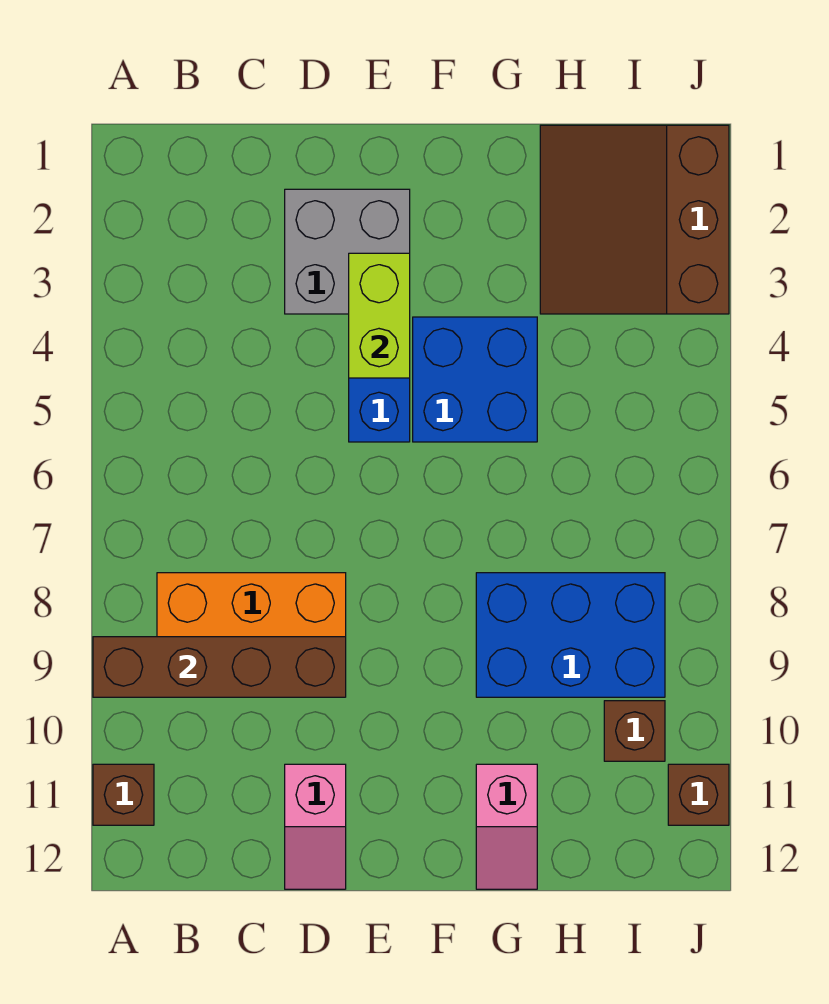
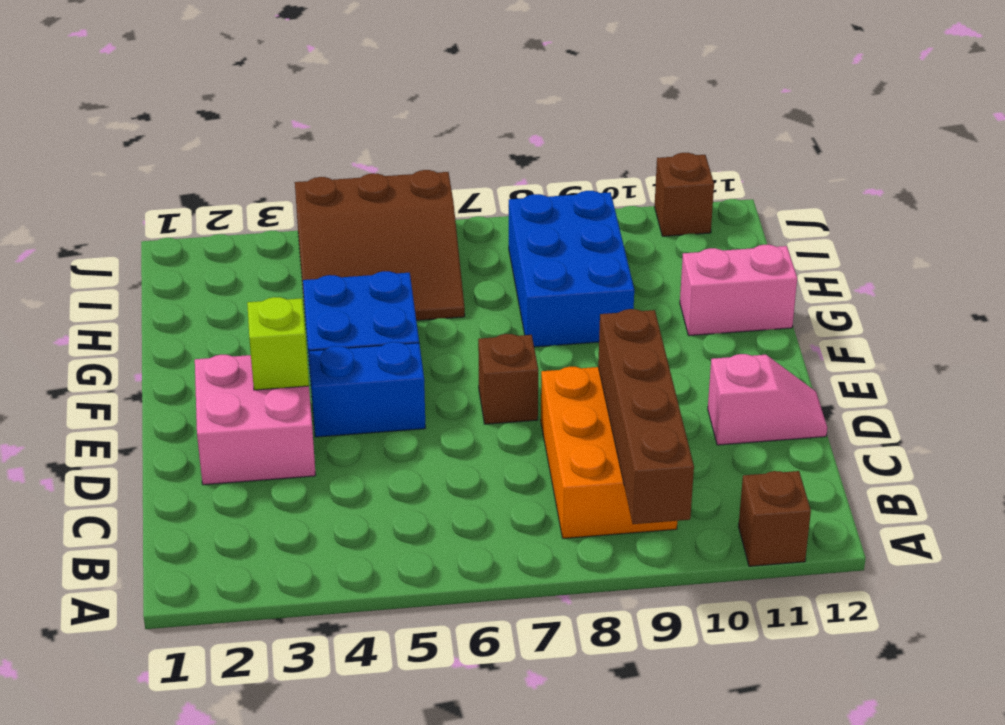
grey brick D2:E3 level 1 -> pink brick D2:E3 level 1
lime brick E3:E4 level 2 -> lime brick E3 level 2
pink slope G11:G12 level 1 top 11 -> pink brick G11:G12 level 1
brown slope H1:J3 level 1 top J -> brown slope H4:J6 level 1 top J
brown brick I10 level 1 -> brown brick E7 level 1

